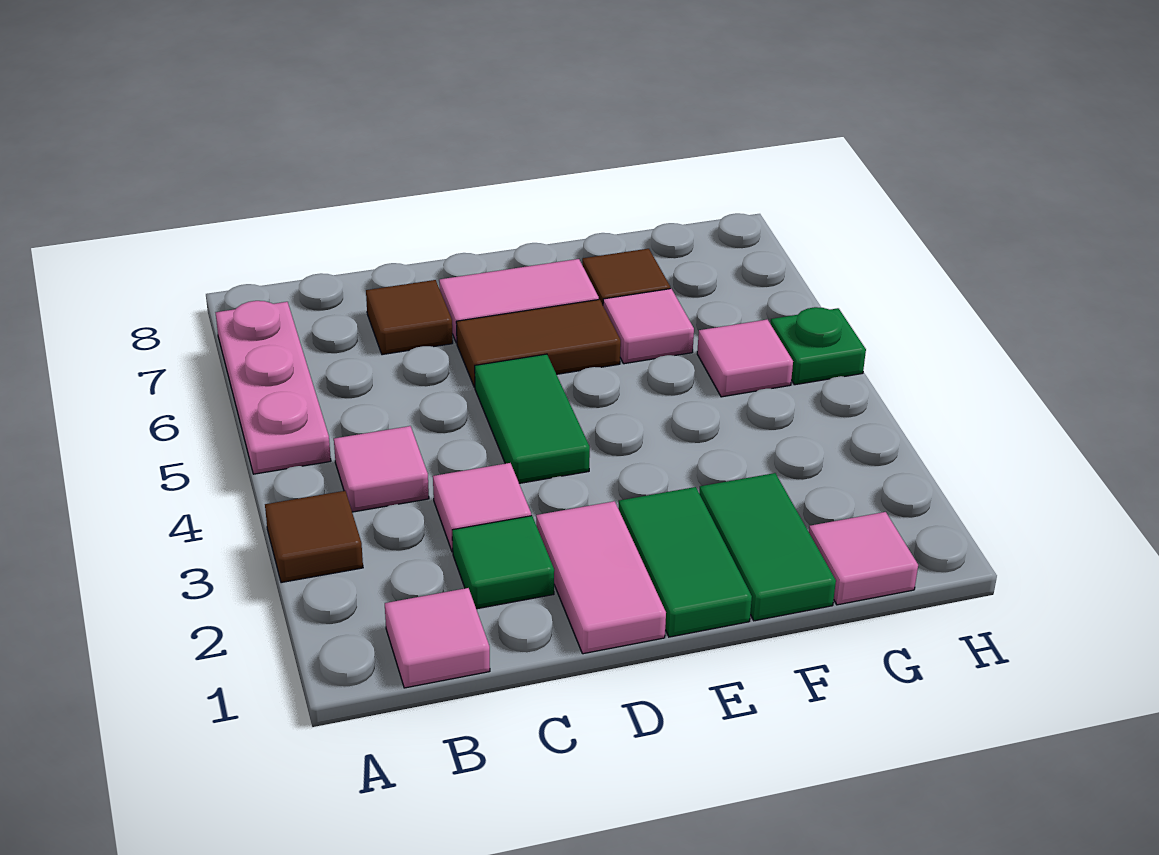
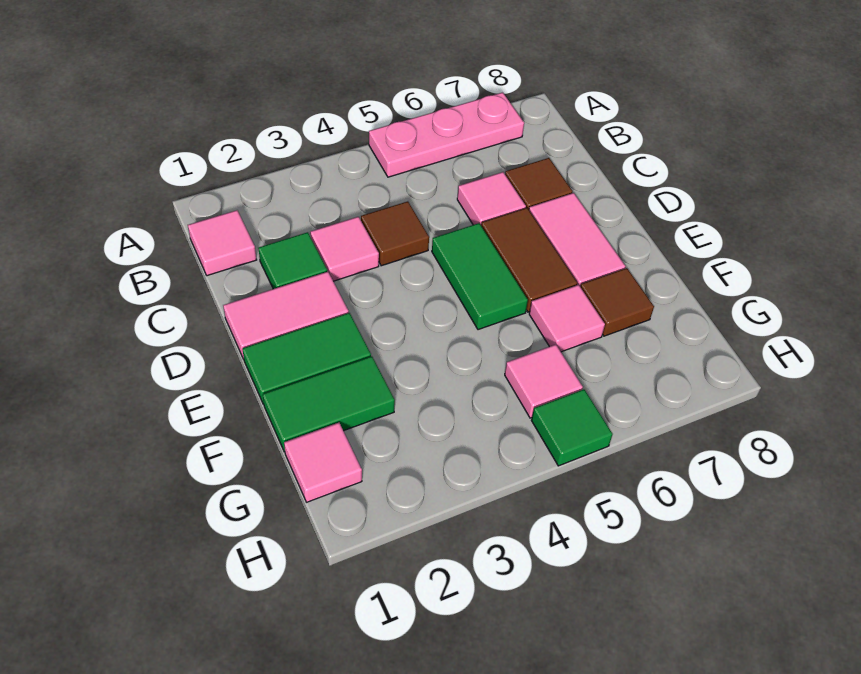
brown tile A3 level 1 -> brown tile C4 level 1
pink tile B4 level 1 -> pink tile C6 level 1
green tile D4:D5 level 1 -> green tile D5:E5 level 1
green plate H5 level 1 -> green tile H5 level 1

